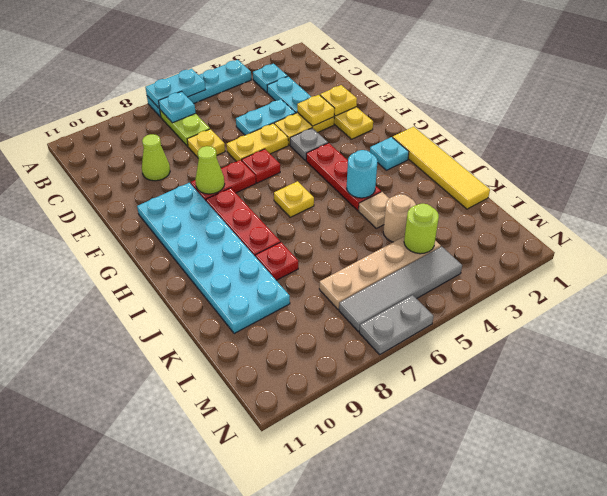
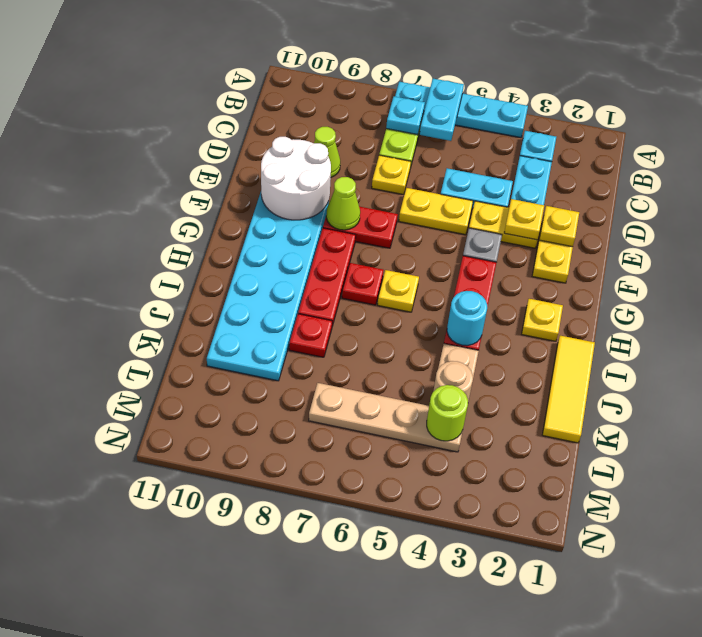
cyan plate A6:A7 level 2 -> cyan plate A6:B6 level 2
none -> white round brick E9:F10 level 2
red plate F6 level 1 -> red plate H7 level 1
yellow tile H1:K1 level 1 -> yellow tile I1:K1 level 1
cyan plate H2 level 1 -> yellow plate H2 level 1
grey tile M4:M7 level 1 -> none
grey plate N6:N7 level 1 -> none

